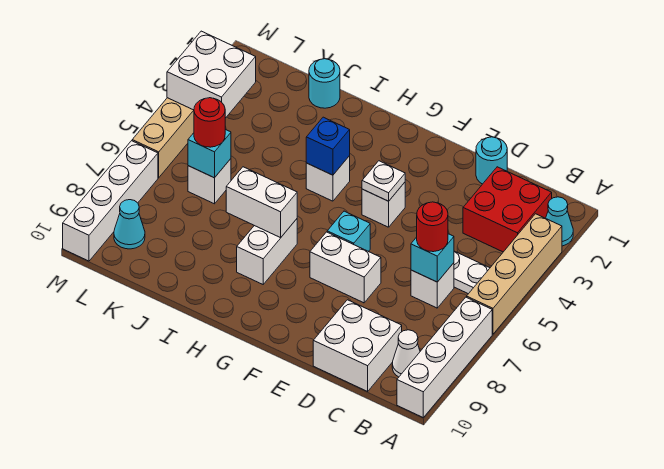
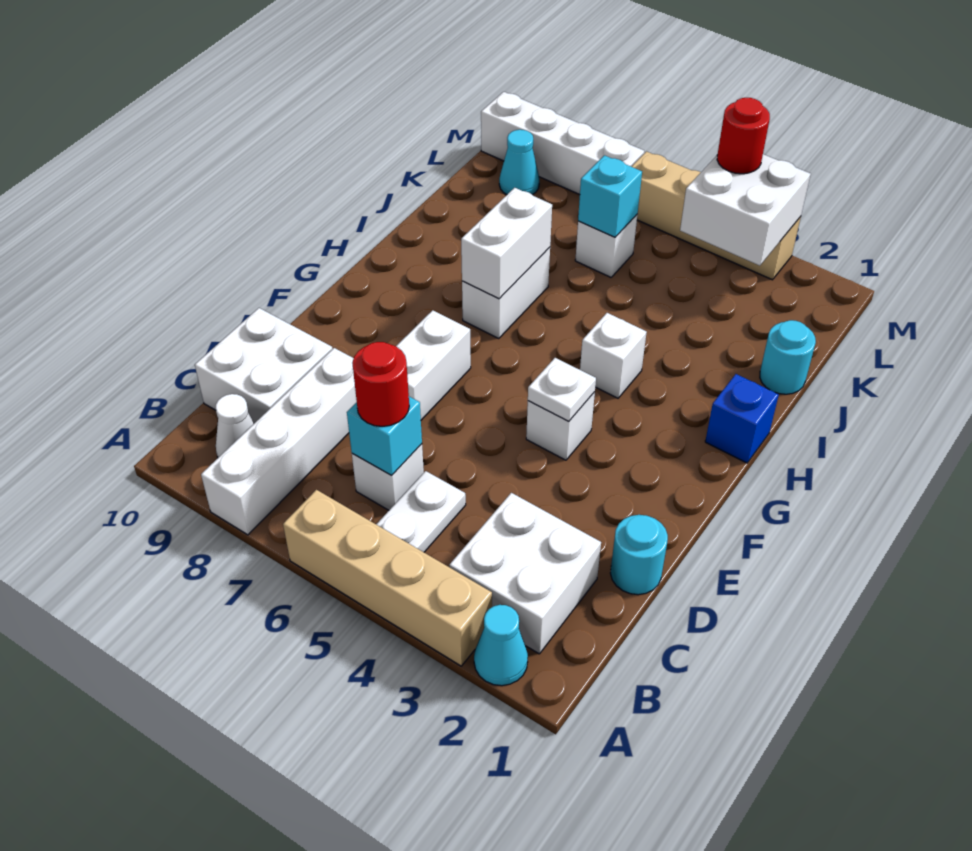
white brick A7:A10 level 1 -> white brick A8:D8 level 1
red brick B2:C3 level 1 -> white brick B2:C3 level 1
cyan brick F6 level 1 -> none
blue brick H4 level 2 -> blue brick H1 level 1
white brick H7:H8 level 1 -> white brick H7:I7 level 1
red round brick K6 level 3 -> red round brick M4 level 3

